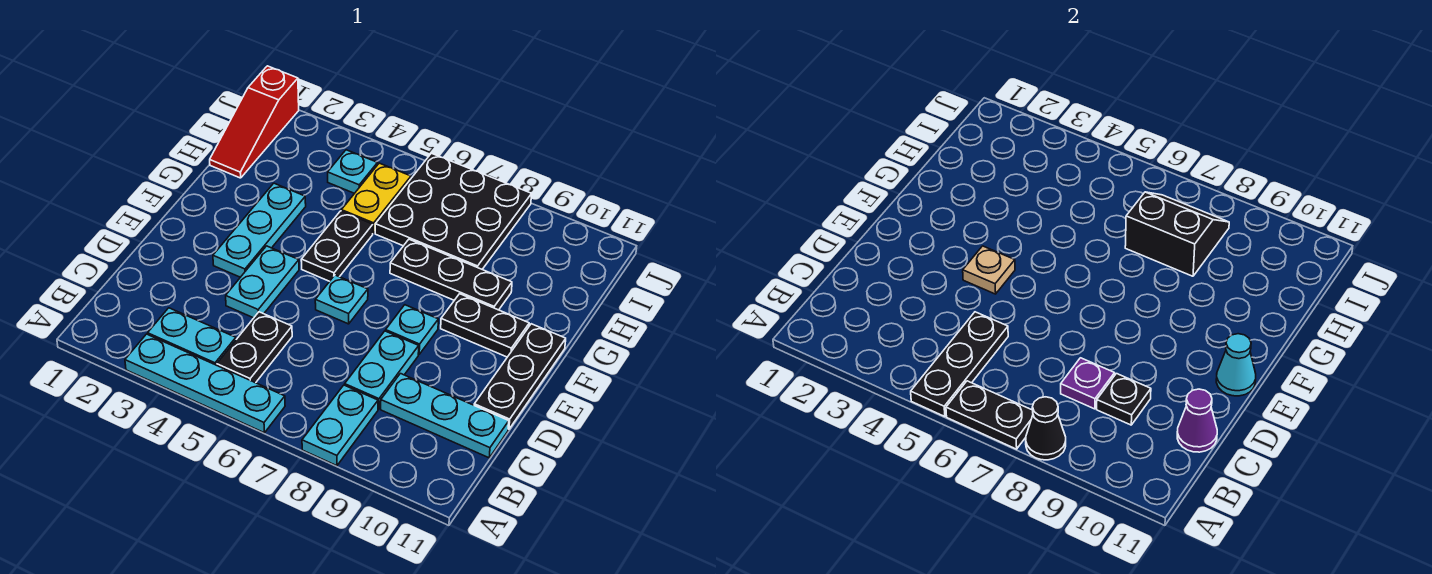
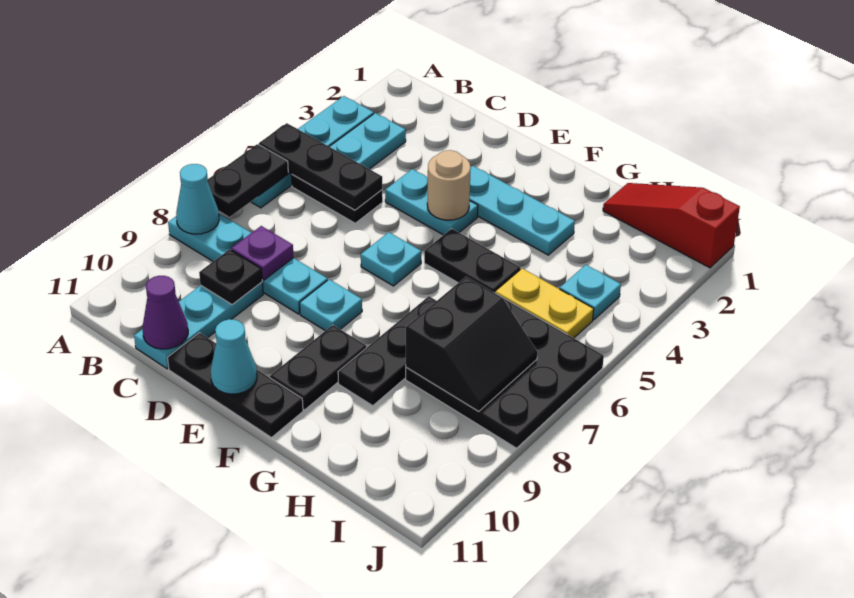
black cone A8 level 2 -> cyan cone A8 level 2
tan plate E4 level 2 -> tan round brick E4 level 2

